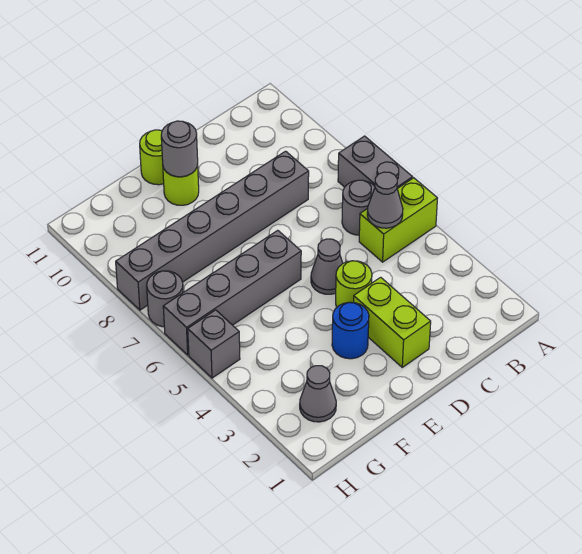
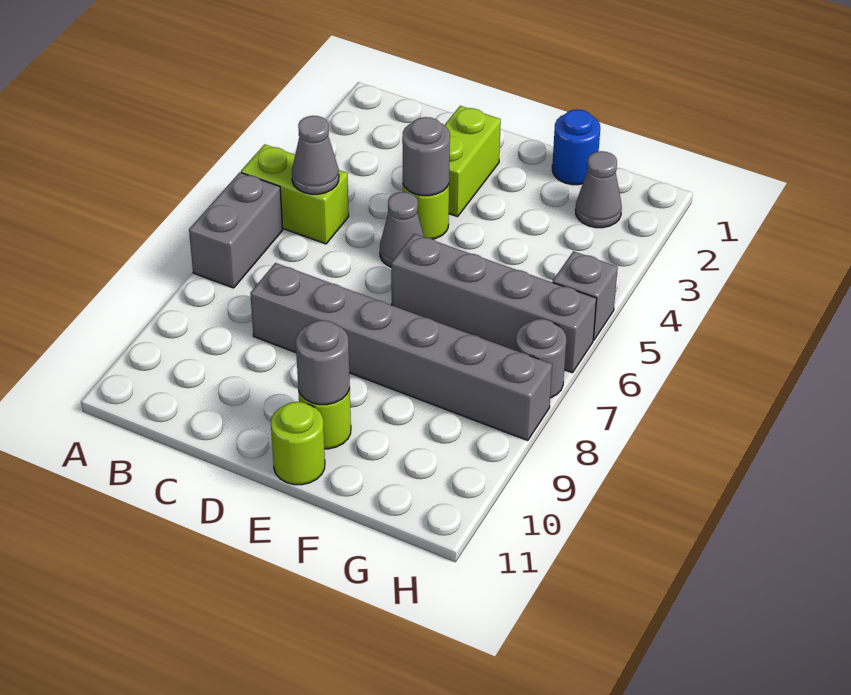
grey round brick B6 level 1 -> grey round brick D4 level 2
blue round brick E3 level 1 -> blue round brick F1 level 1

